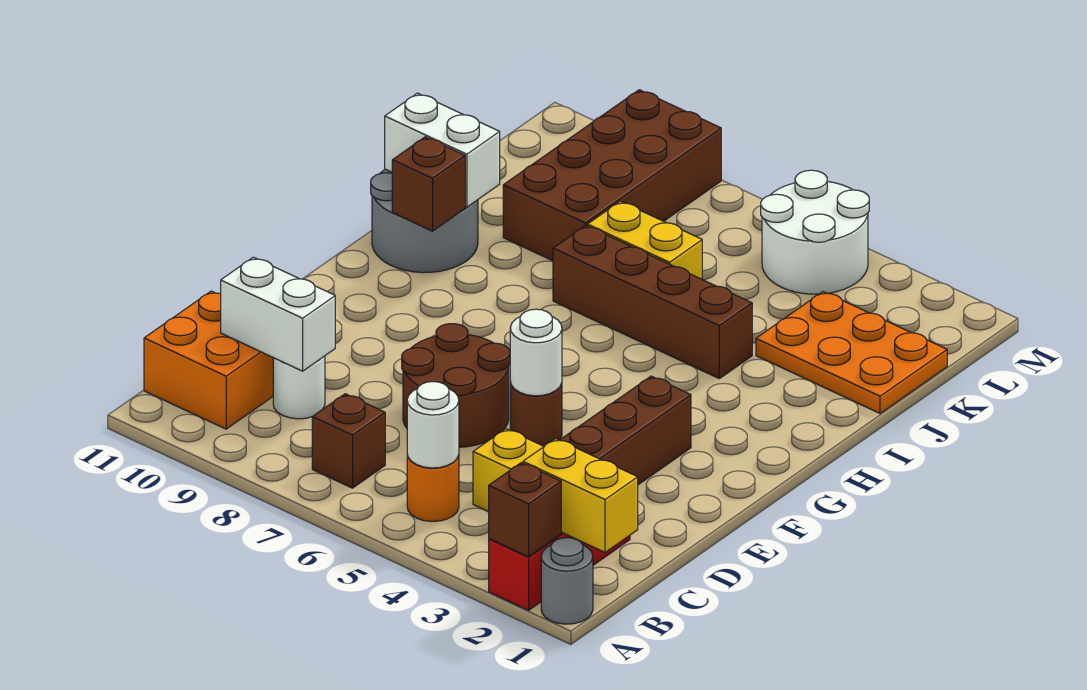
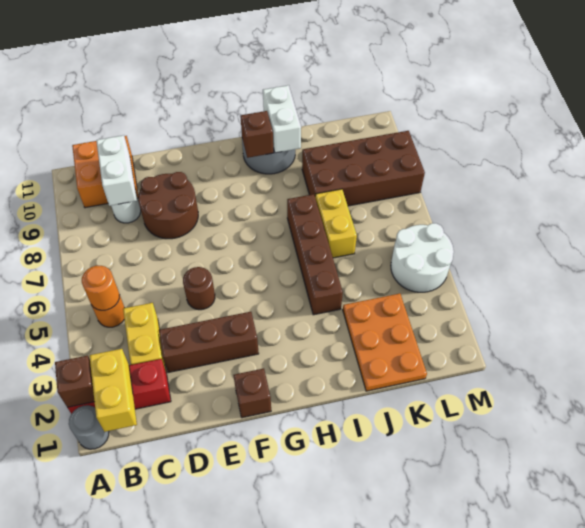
white round brick B5 level 2 -> orange round brick B5 level 2
brown brick B7 level 1 -> brown brick F1 level 1
brown round brick D6:E7 level 1 -> brown round brick D8:E9 level 1
white round brick E5 level 2 -> none

